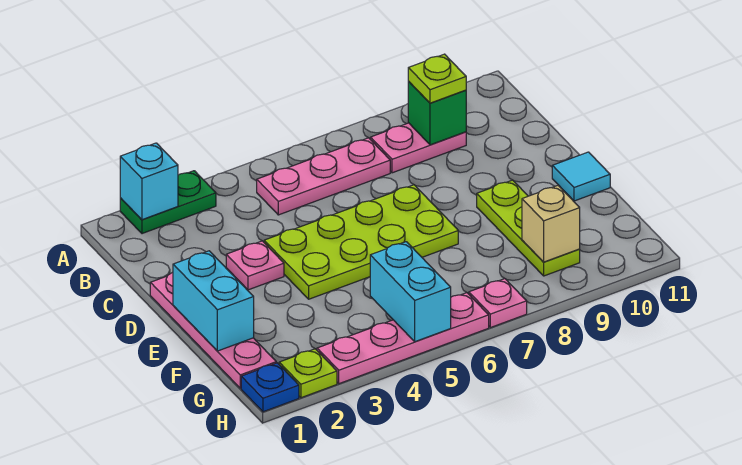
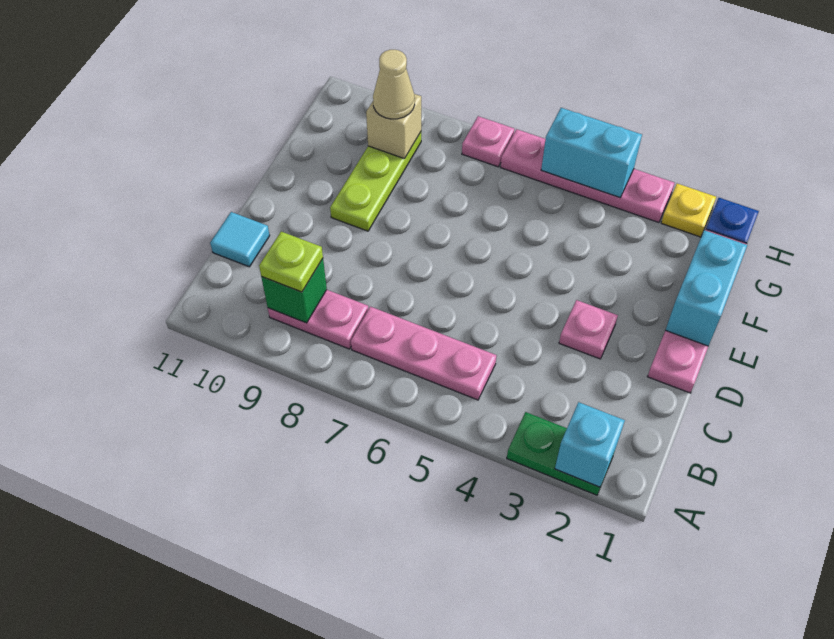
lime plate D4:E7 level 1 -> none
cyan tile E11 level 1 -> cyan tile C11 level 1
cyan brick G5:H5 level 2 -> cyan brick H4:H5 level 2
none -> tan cone G9 level 3
lime plate H2 level 1 -> yellow plate H2 level 1

